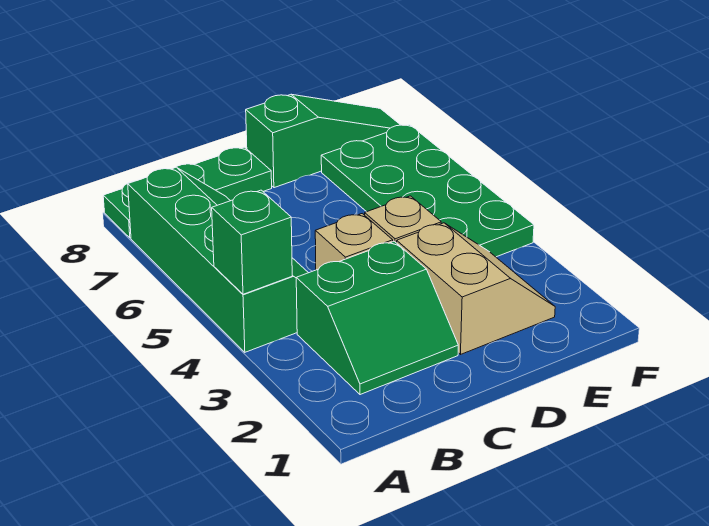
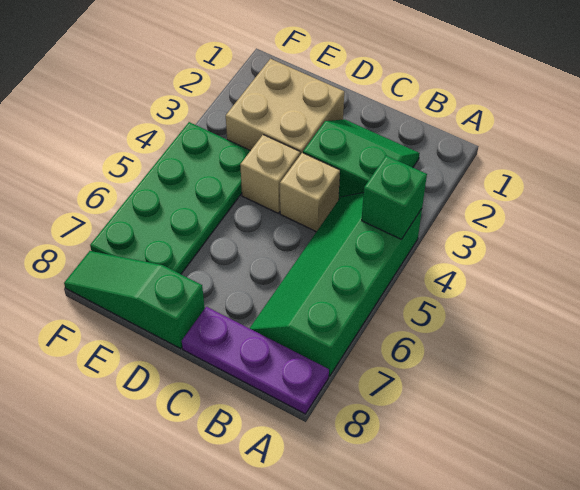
green plate A8:C8 level 1 -> purple plate A8:C8 level 1
tan slope D2:E3 level 1 top D -> tan brick D2:E3 level 1

